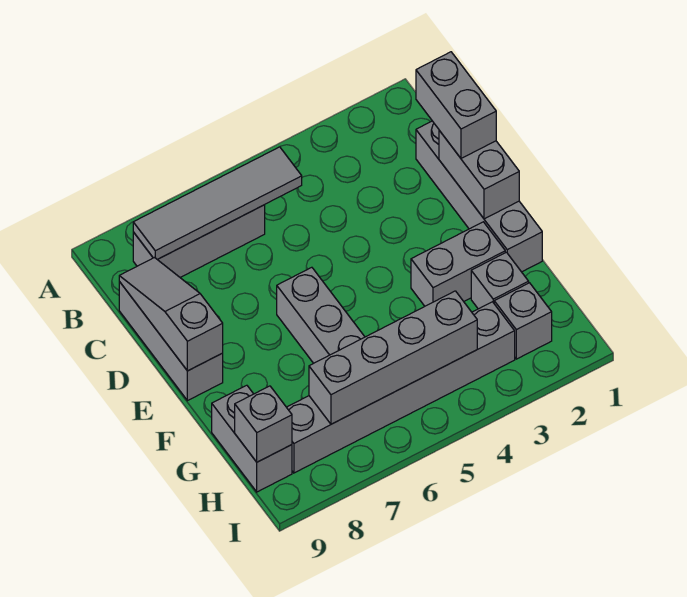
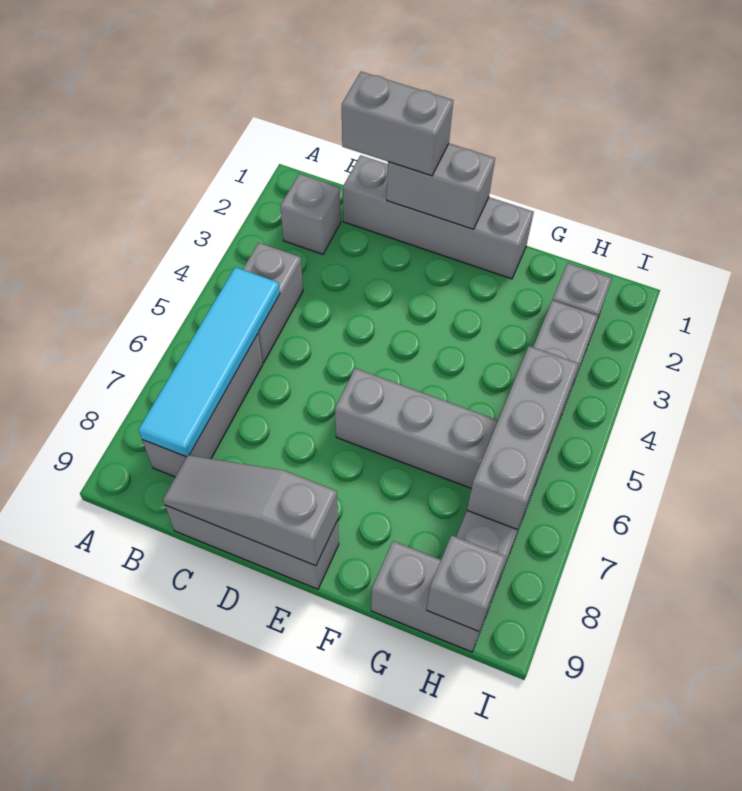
grey tile B5:B8 level 2 -> cyan tile B5:B8 level 2
grey brick F2:F3 level 1 -> grey brick B4:B5 level 1
grey brick G2 level 1 -> grey brick B2 level 1
grey brick H4:H7 level 2 -> grey brick H5:H7 level 2

